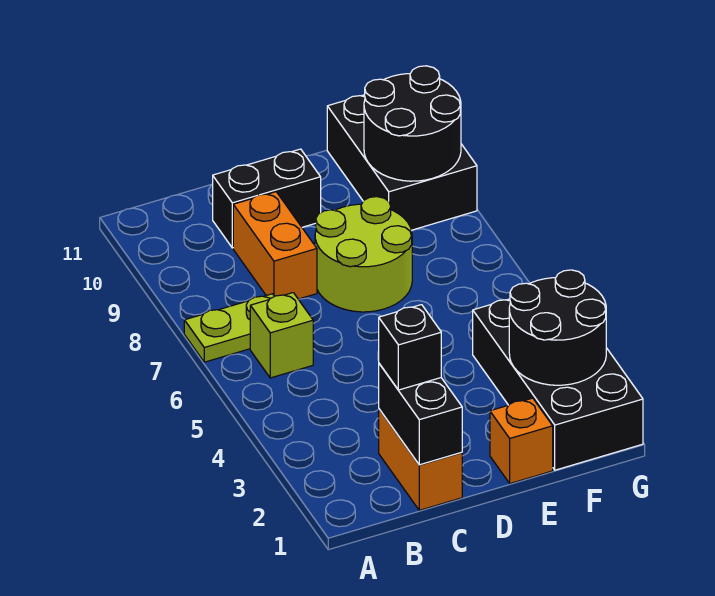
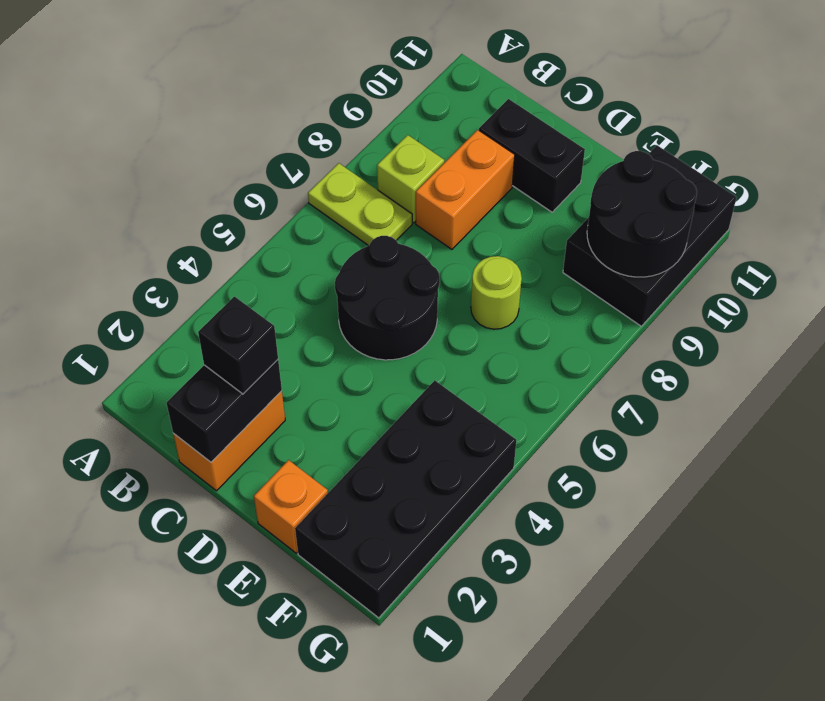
lime brick B6 level 1 -> lime brick B8 level 1
lime round brick D7:E8 level 1 -> lime round brick E7 level 1
black round brick F2:G3 level 2 -> black round brick C5:D6 level 1

